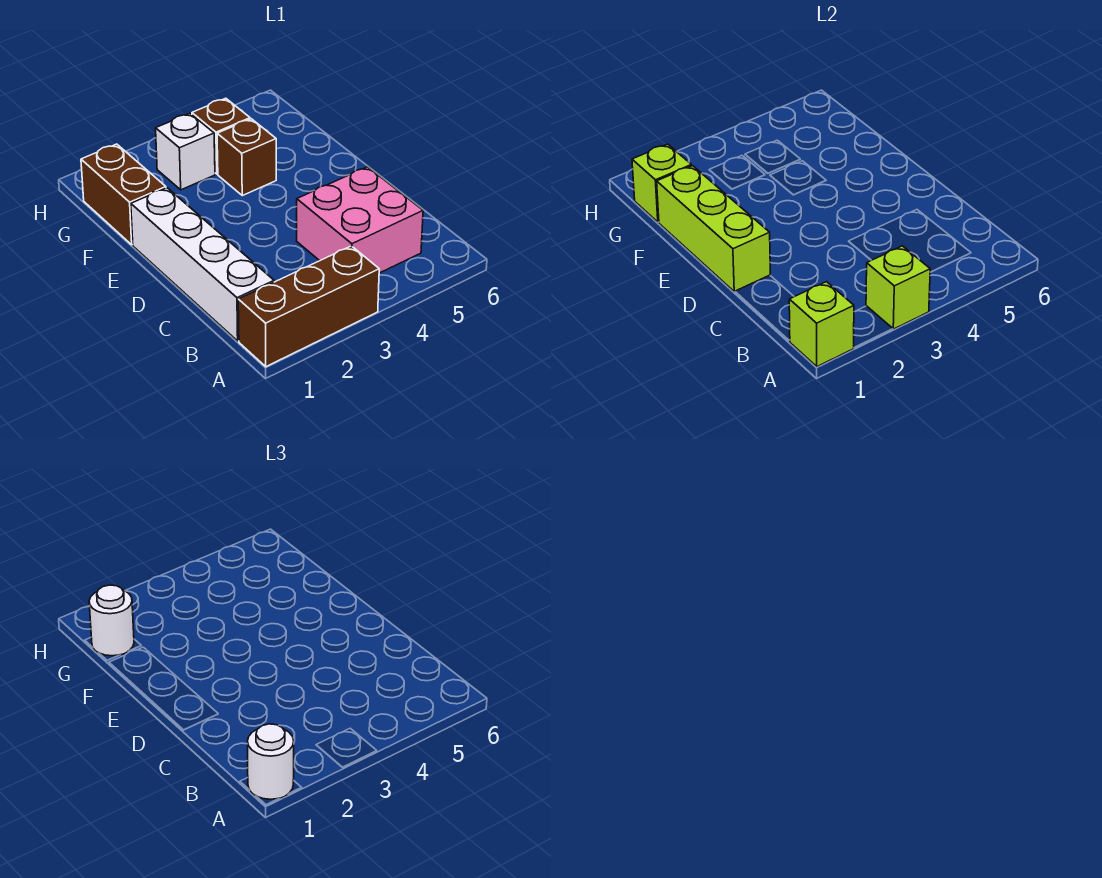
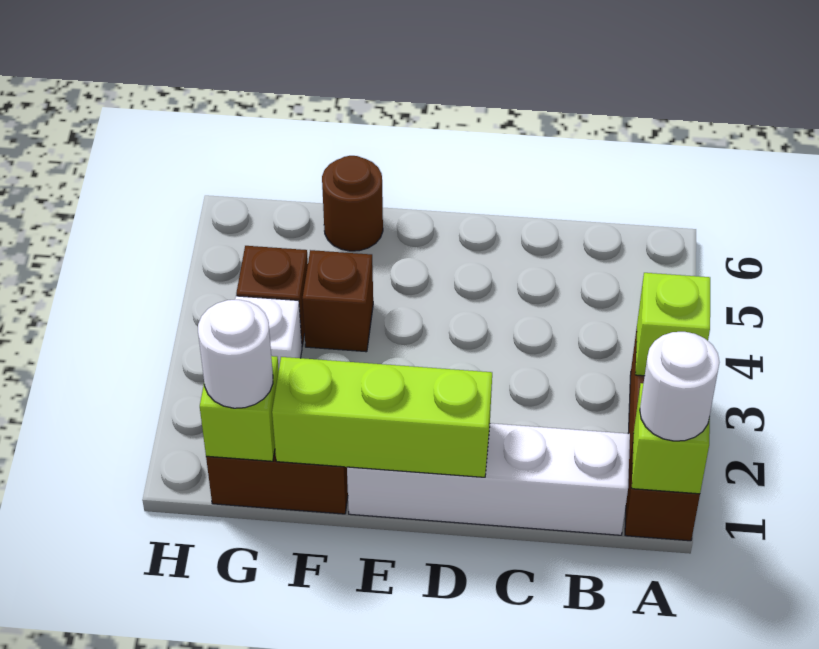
pink brick B4:C5 level 1 -> none
none -> brown round brick F6 level 1

